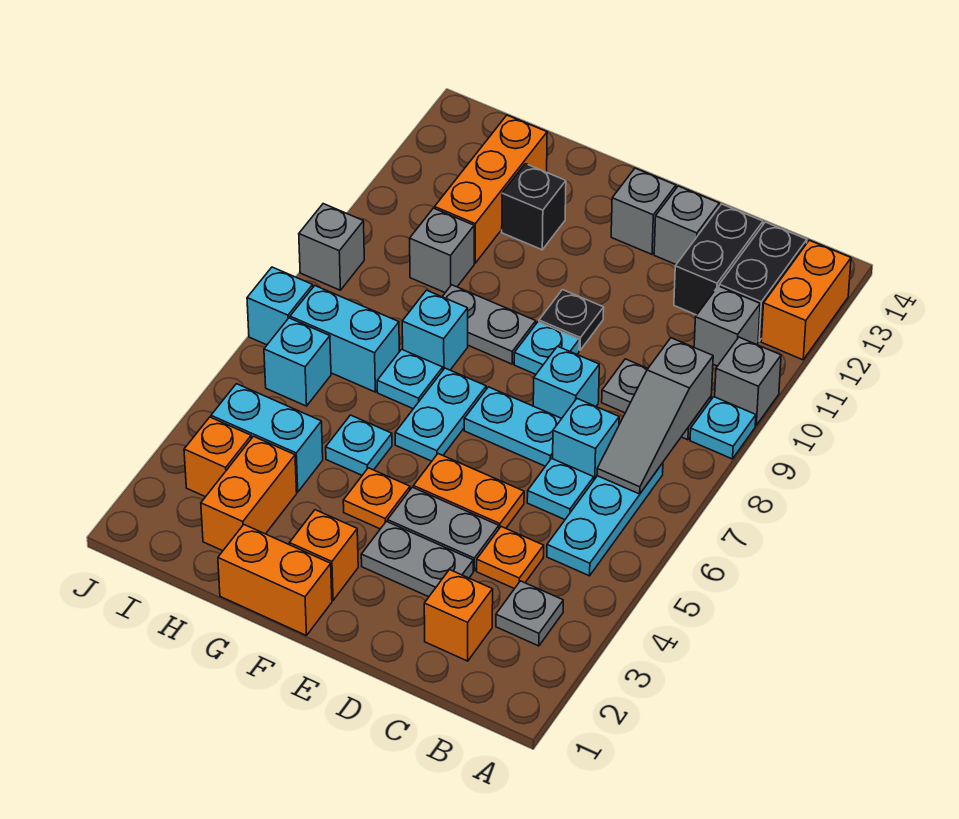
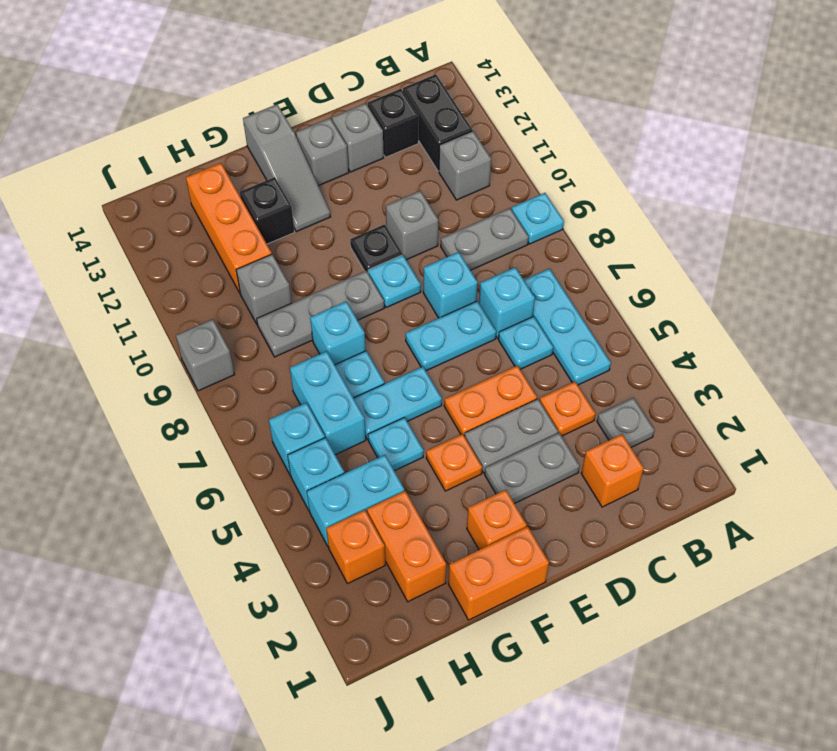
grey brick A10 level 1 -> grey brick D10 level 1
orange brick A12:A13 level 1 -> none
grey slope B7:B9 level 2 top 9 -> grey slope F12:F14 level 1 top 14
black brick C12:C13 level 1 -> black brick C13 level 1
cyan plate F6:F7 level 1 -> cyan plate F6:G6 level 1
grey plate F9:G9 level 1 -> grey plate F9:H9 level 1
cyan brick H7:I7 level 1 -> cyan brick H6:H7 level 1
cyan brick J7 level 1 -> cyan brick I5 level 1

